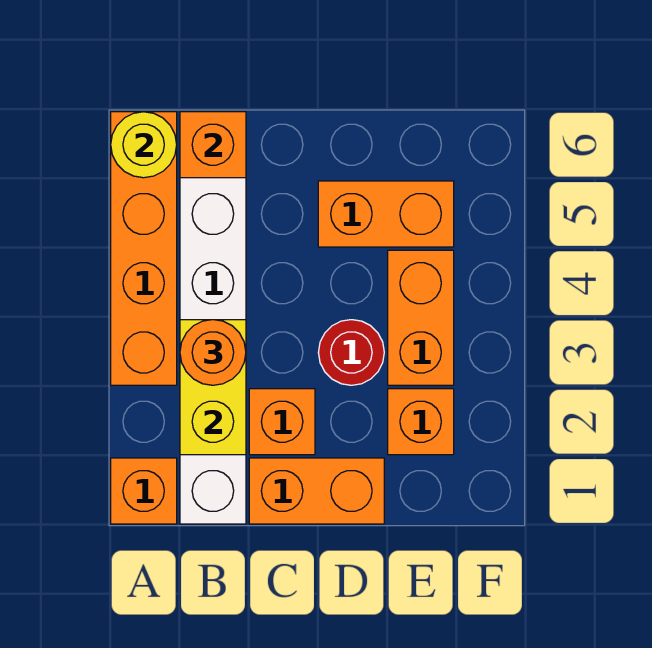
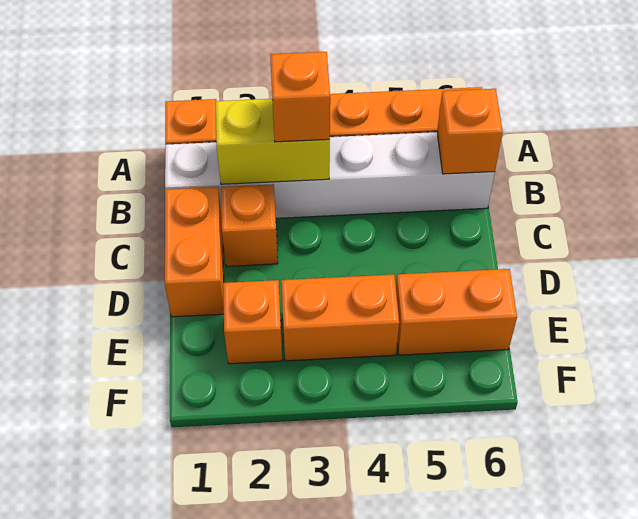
yellow round brick A6 level 2 -> none
orange round brick B3 level 3 -> orange brick B3 level 3
red round brick D3 level 1 -> none
orange brick D5:E5 level 1 -> orange brick E5:E6 level 1

